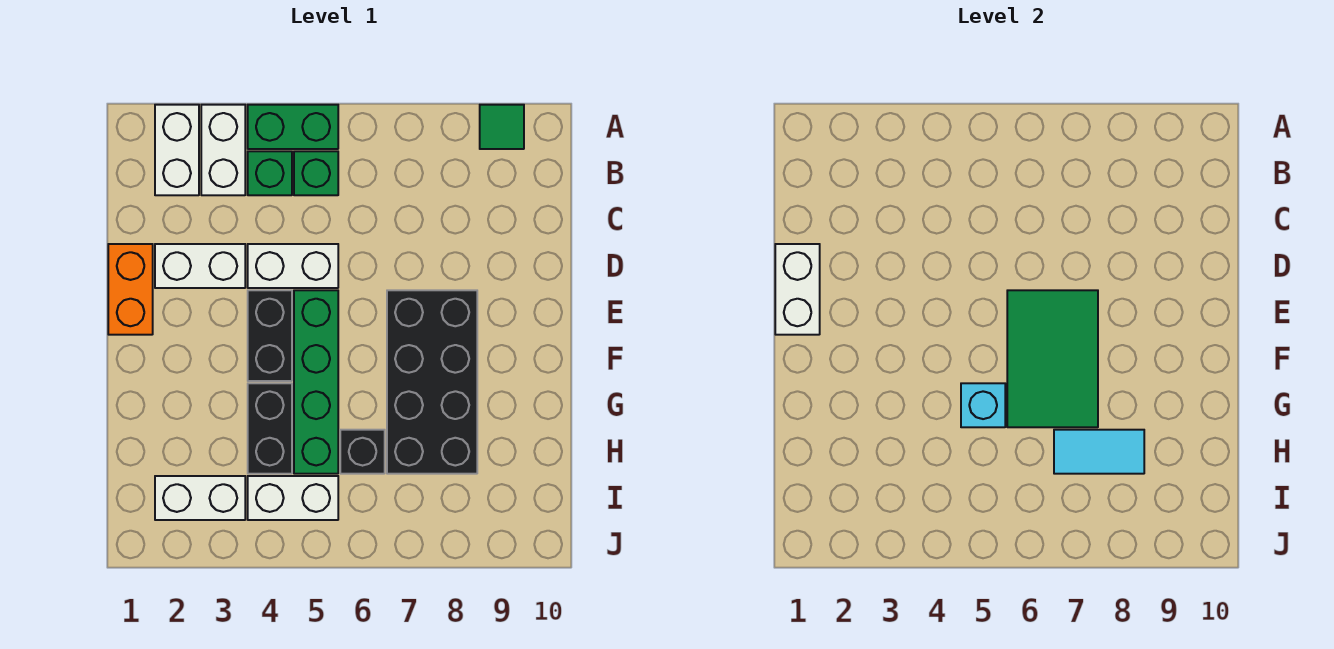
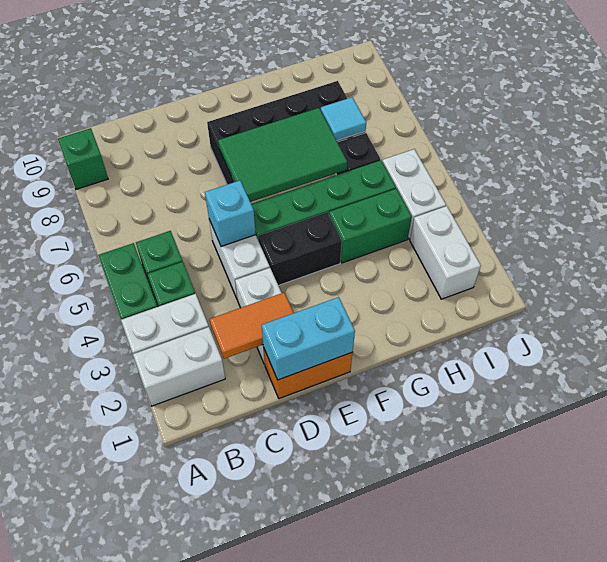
green tile A9 level 1 -> green brick A9 level 1
none -> orange tile C2:D2 level 2
white brick D1:E1 level 2 -> cyan brick D1:E1 level 2
black brick G4:H4 level 1 -> green brick G4:H4 level 1
cyan brick G5 level 2 -> cyan brick D5 level 2
cyan tile H7:H8 level 2 -> cyan tile H7 level 2

